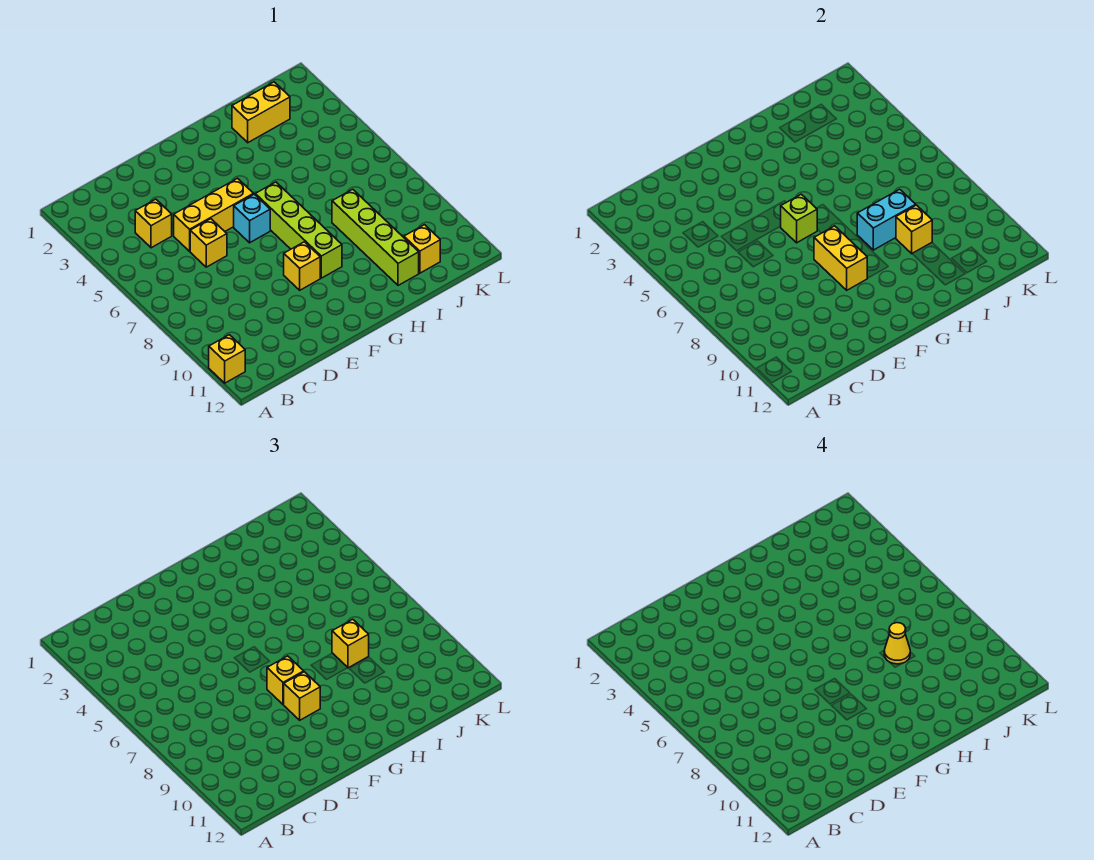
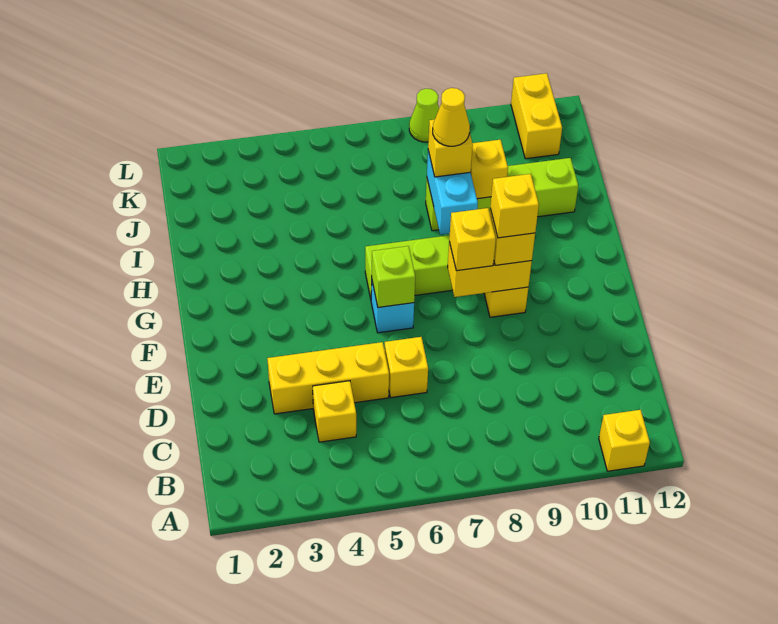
yellow brick D5:F5 level 1 -> yellow brick D3:D5 level 1
yellow brick I2:J2 level 1 -> yellow brick K11:L11 level 1
yellow brick J11 level 1 -> yellow brick F9 level 4
none -> lime cone L8 level 1

